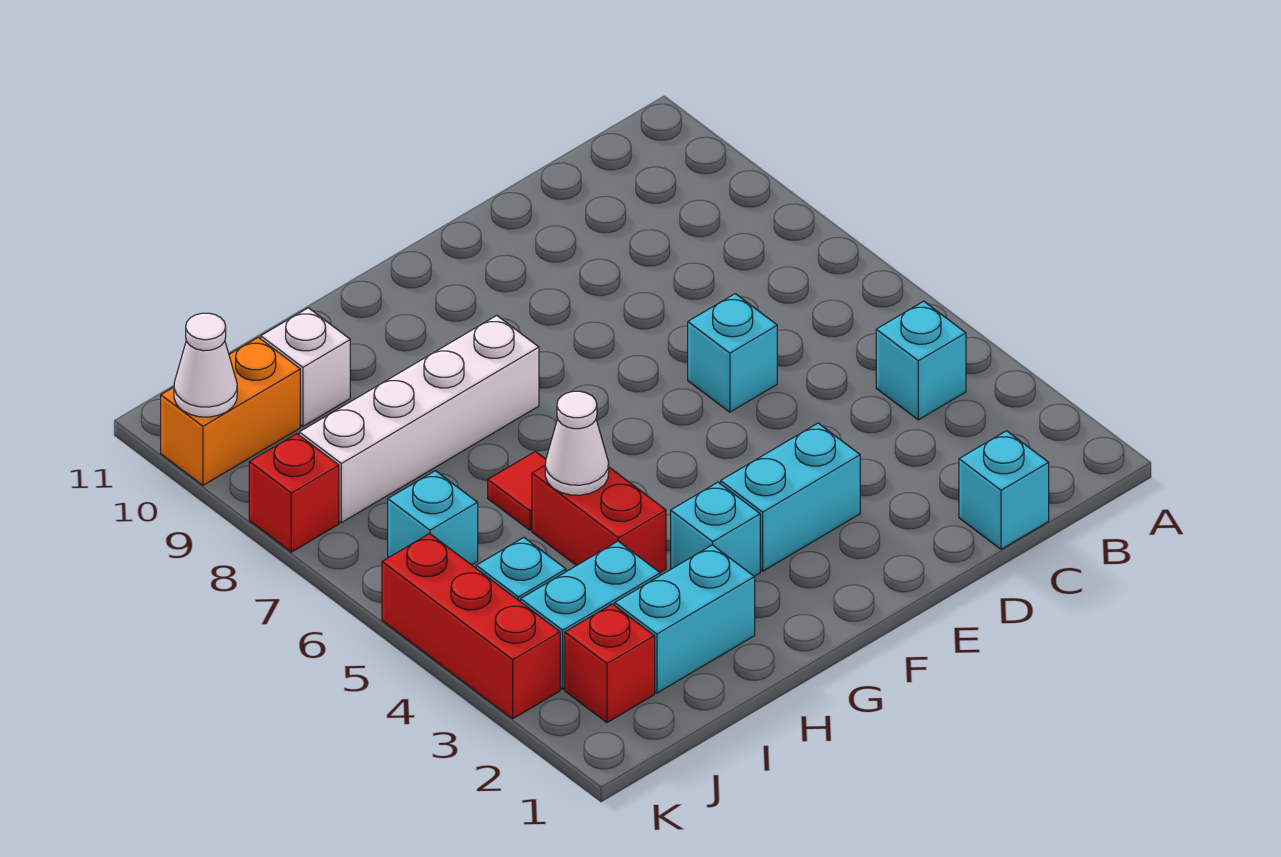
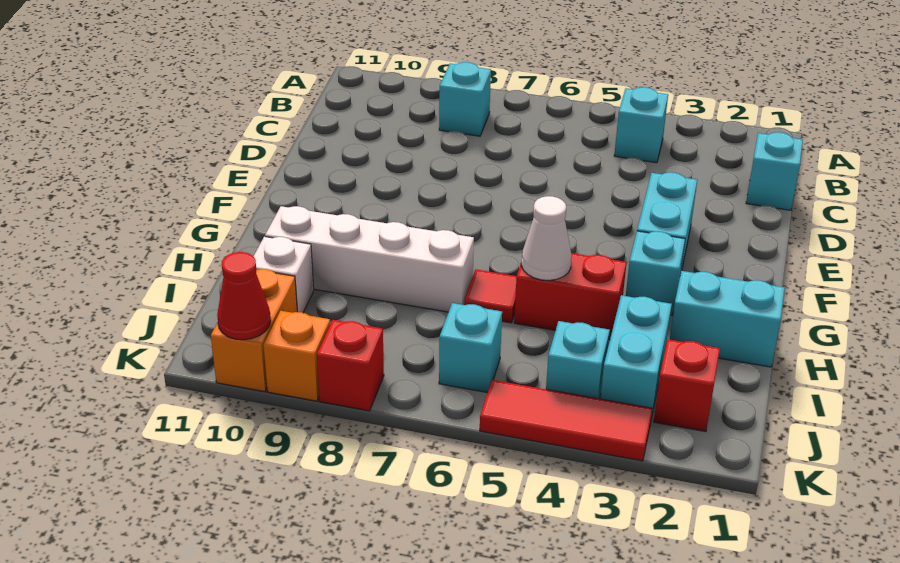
cyan brick D6 level 1 -> cyan brick B8 level 1
white brick G8:J8 level 1 -> white brick H7:H10 level 1
cyan brick H2:I2 level 1 -> cyan brick H1:H2 level 1
red brick K3:K5 level 1 -> red tile K3:K5 level 1
none -> orange brick K9 level 1
white cone K10 level 2 -> red cone K10 level 2

